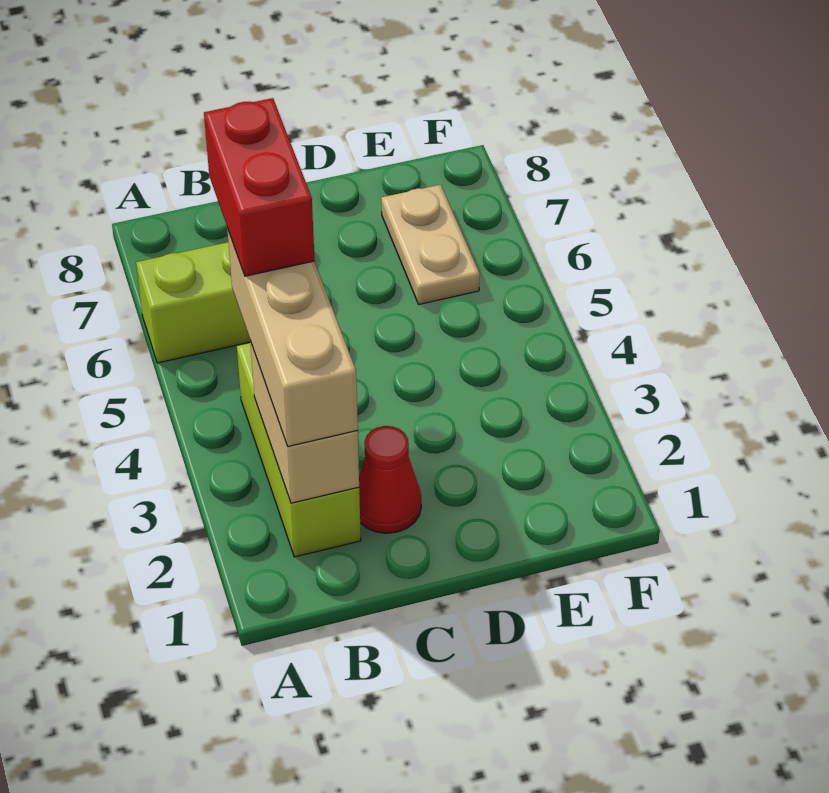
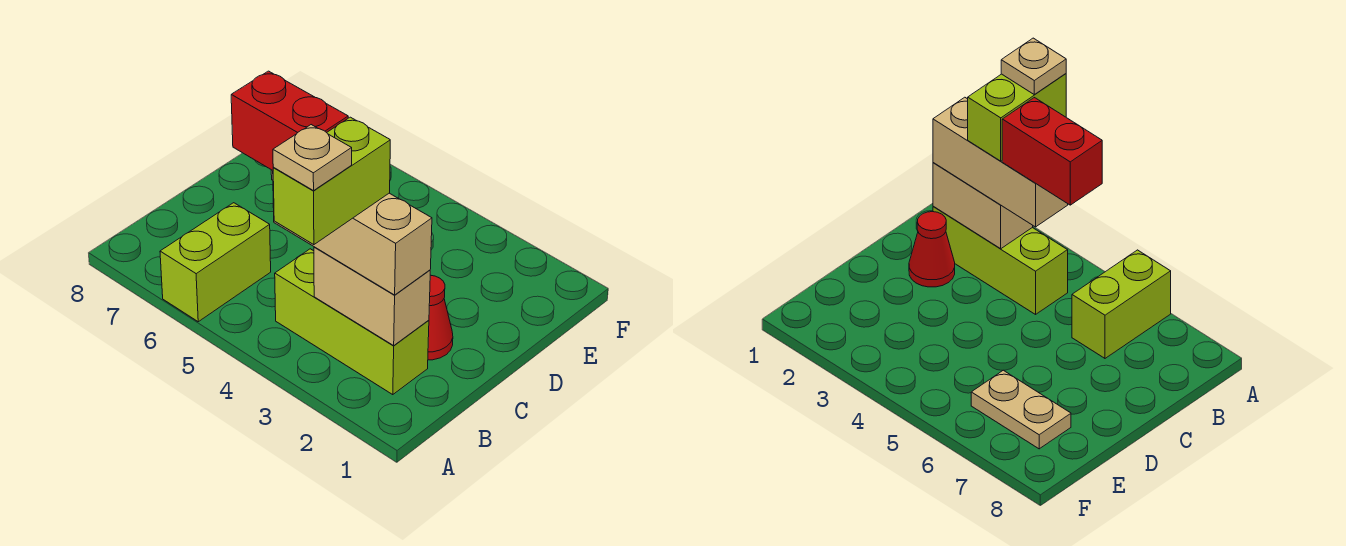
none -> lime brick A3:B3 level 4
none -> tan plate A3 level 5

